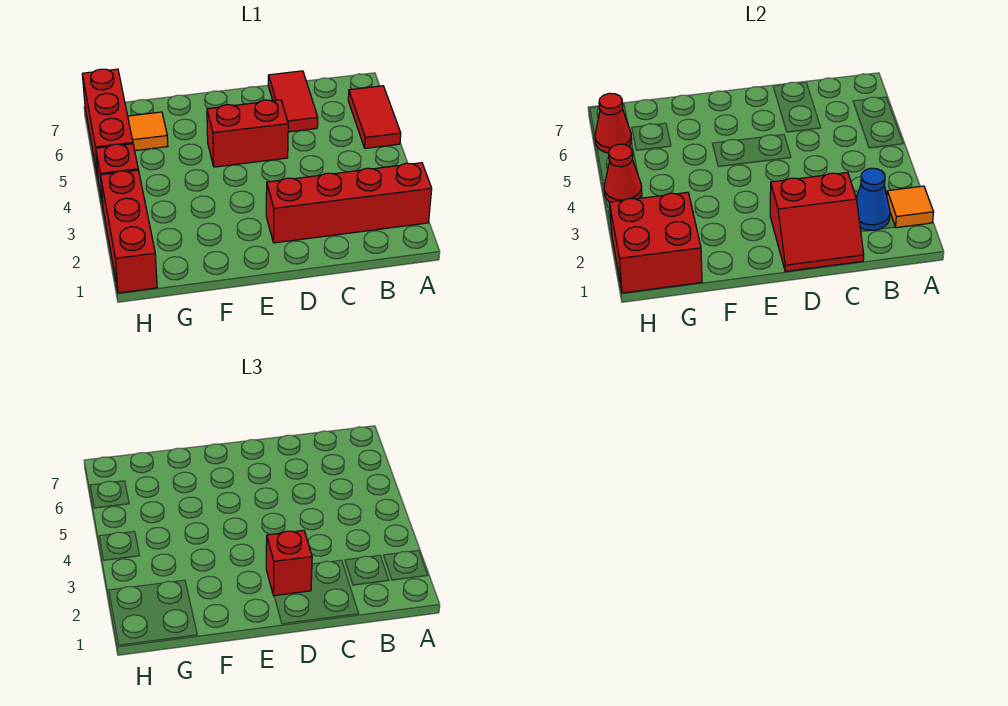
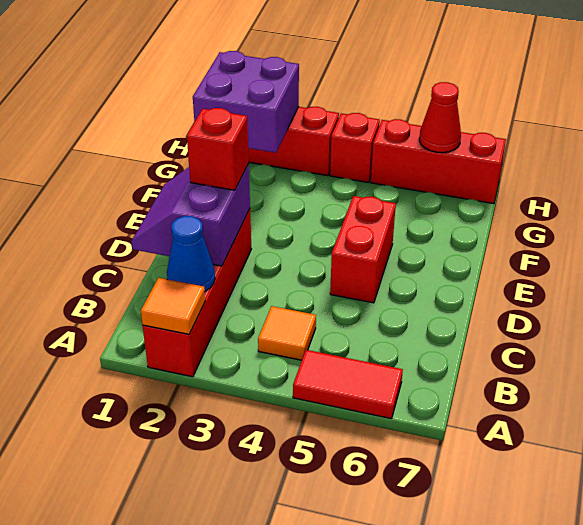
red slope C1:D2 level 2 top 2 -> purple slope C1:D2 level 2 top 2
red tile C6:C7 level 1 -> none
red brick G1:H2 level 2 -> purple brick G1:H2 level 2
orange tile G6 level 1 -> orange tile B4 level 1
red cone H4 level 2 -> none

